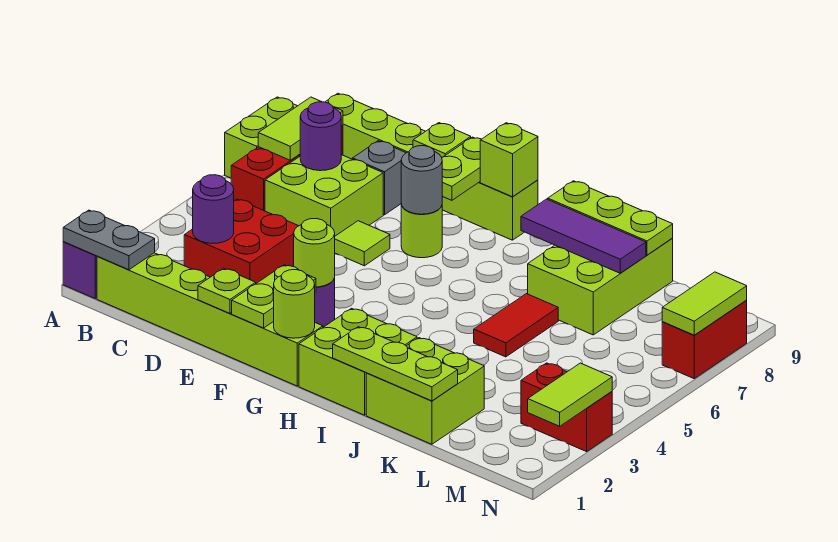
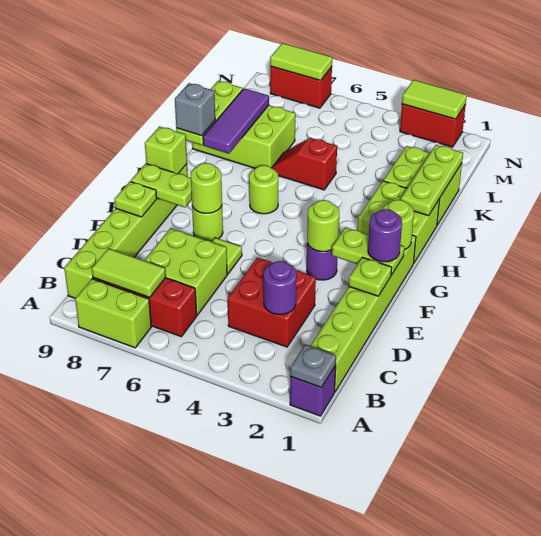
grey plate A1:B1 level 2 -> grey plate A1 level 2
purple round brick C7 level 2 -> purple round brick F1 level 3
grey brick D8 level 1 -> grey brick I9 level 3
grey round brick F7 level 2 -> lime round brick F7 level 2
none -> lime round brick H6 level 1
red tile J5:J6 level 1 -> red slope J5:J6 level 1 top 5
red brick M3:N3 level 1 -> red brick N2:N3 level 1

